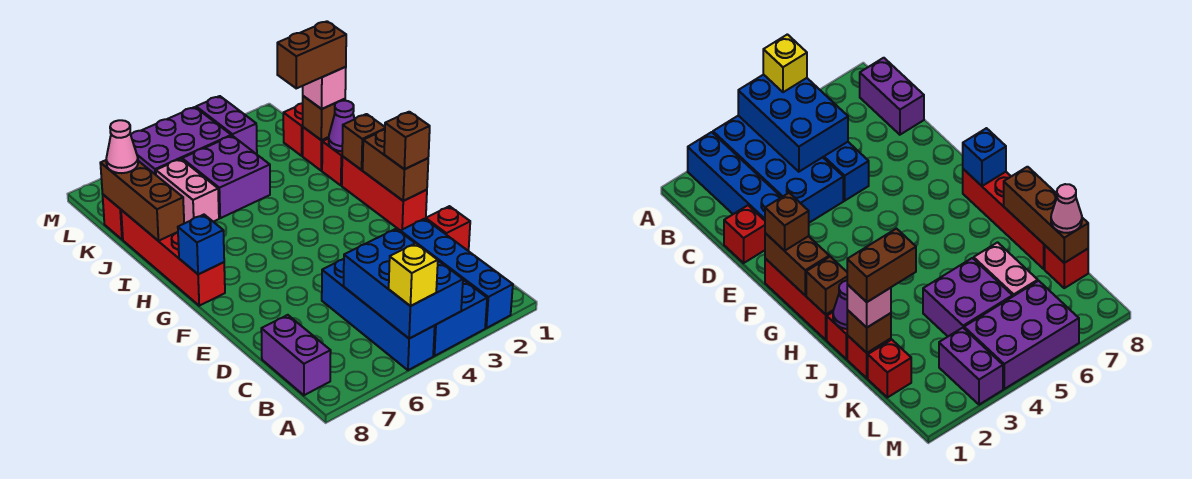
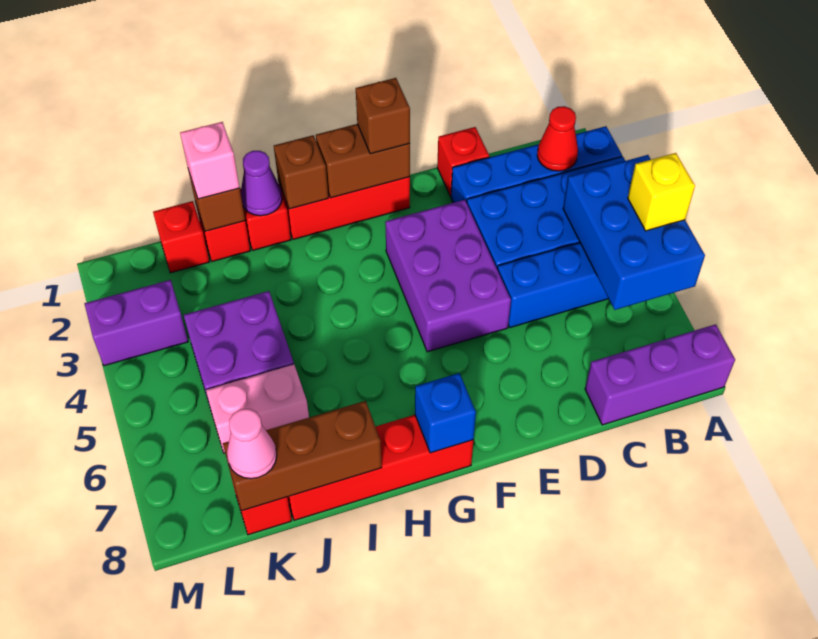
blue brick A4:C5 level 2 -> blue brick A4:B6 level 2
none -> red cone B2 level 2
purple brick B8:C8 level 1 -> purple brick A8:C8 level 1
brown brick J1:J2 level 4 -> none
purple brick L4:M6 level 1 -> purple brick E3:F5 level 1

